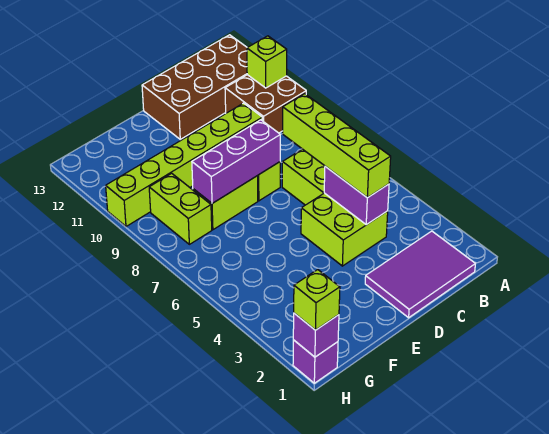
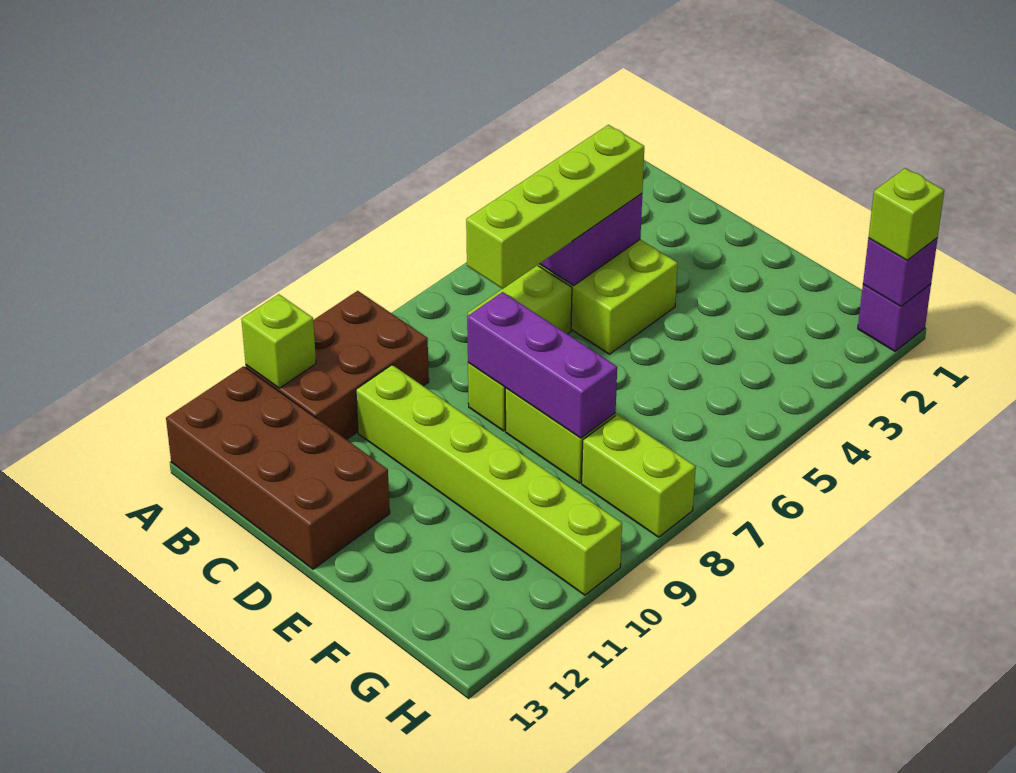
brown brick A10:B11 level 1 -> brown brick A9:B11 level 1
purple tile B1:D2 level 1 -> none
lime brick G8:G9 level 1 -> lime brick G8:H8 level 1

